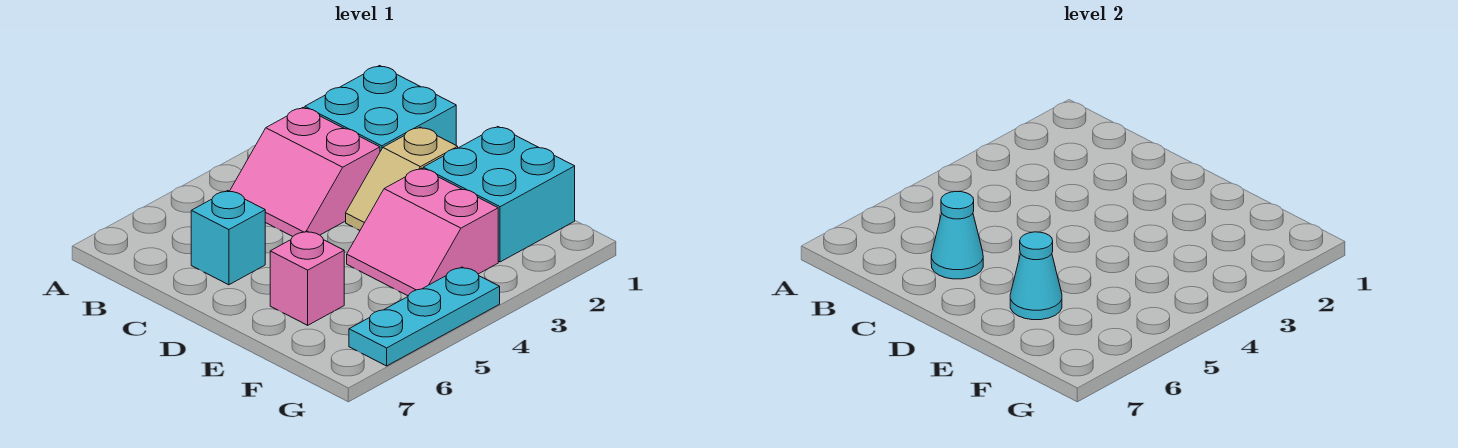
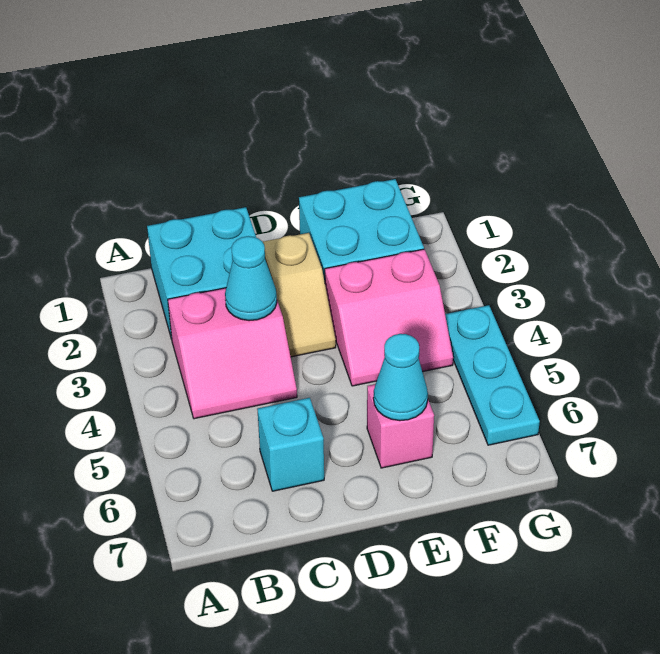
cyan cone C6 level 2 -> cyan cone C3 level 2

